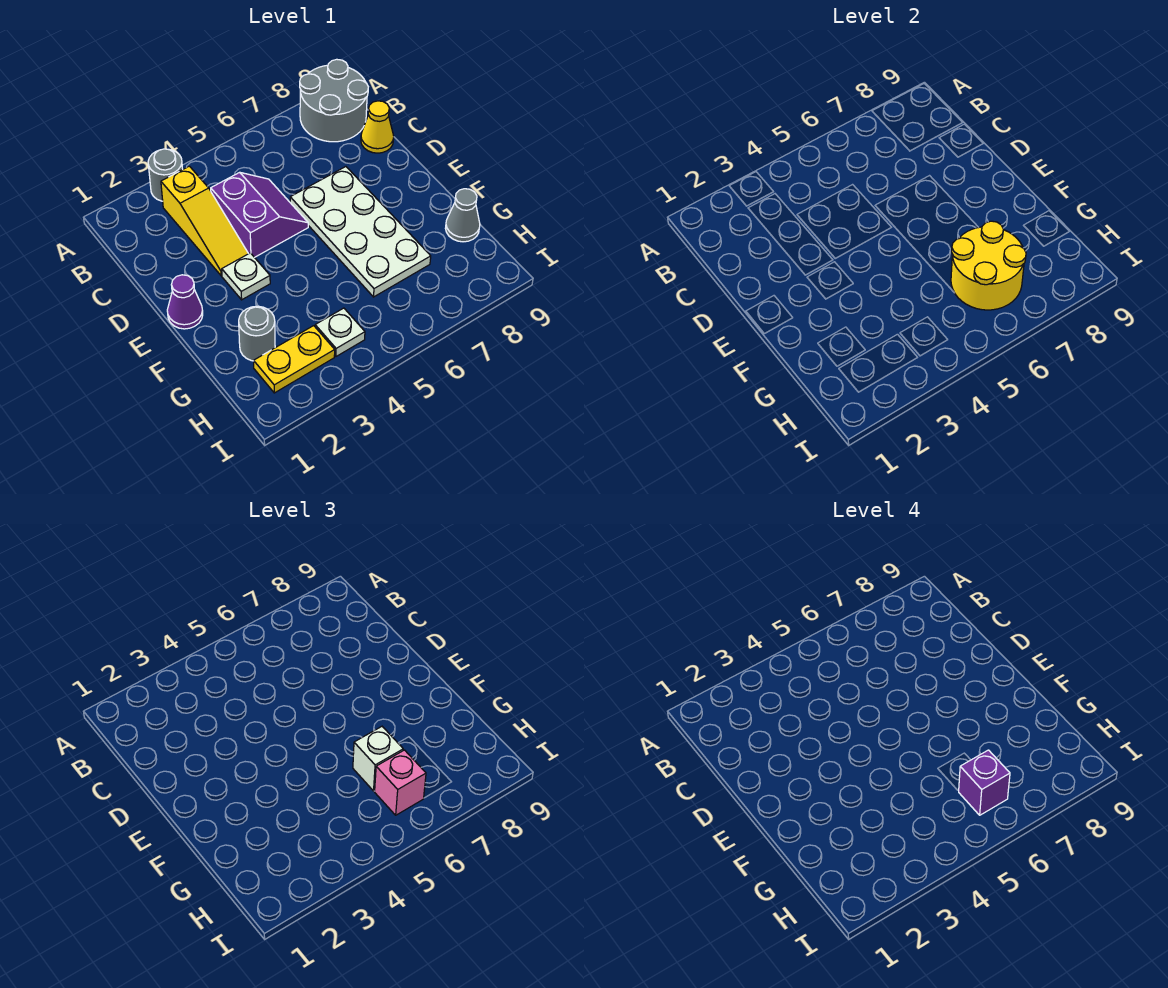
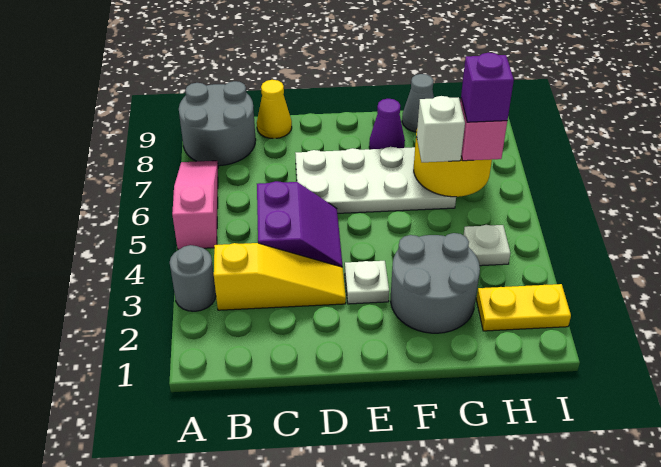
none -> pink slope A5:A7 level 1 top 5
purple slope C4:D5 level 1 top 4 -> purple slope C4:D5 level 1 top C
purple cone E1 level 1 -> purple cone F8 level 1
grey round brick G2 level 1 -> grey round brick F2:G3 level 1
yellow plate H2:H3 level 1 -> yellow plate H2:I2 level 1

